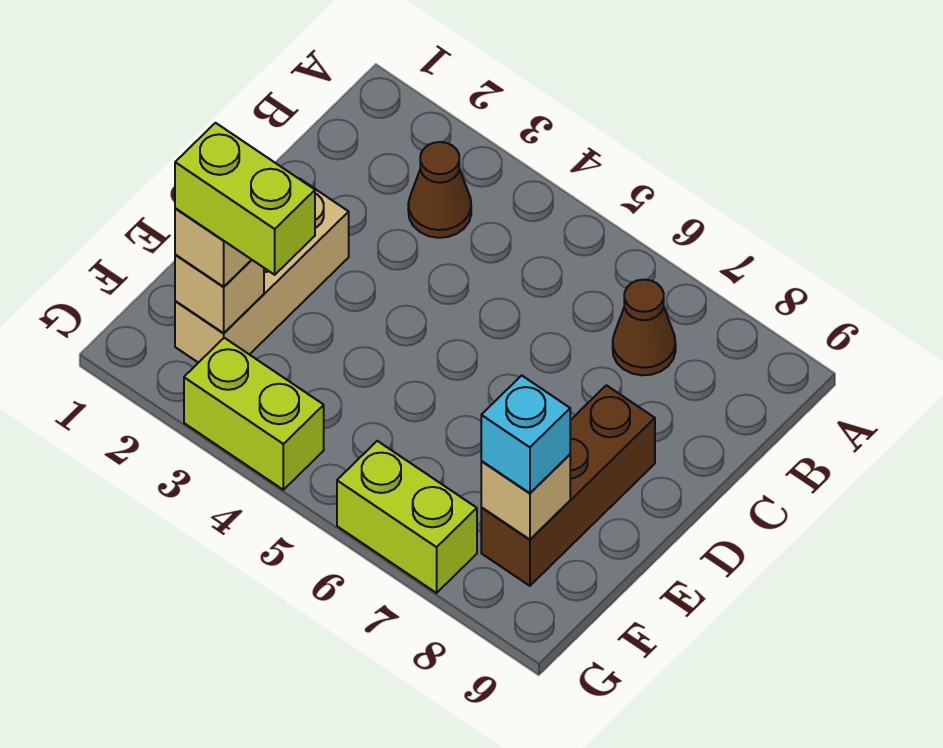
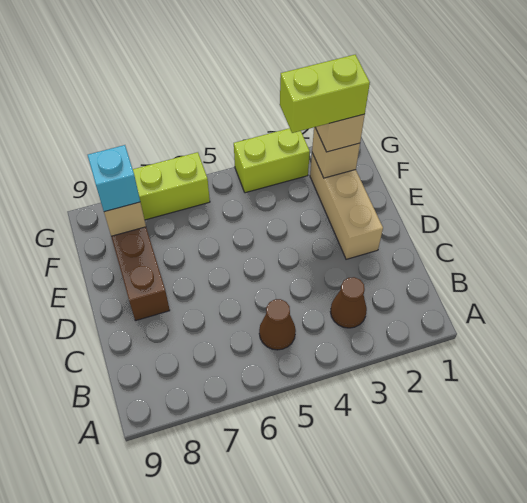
brown cone B7 level 1 -> brown cone B5 level 1

